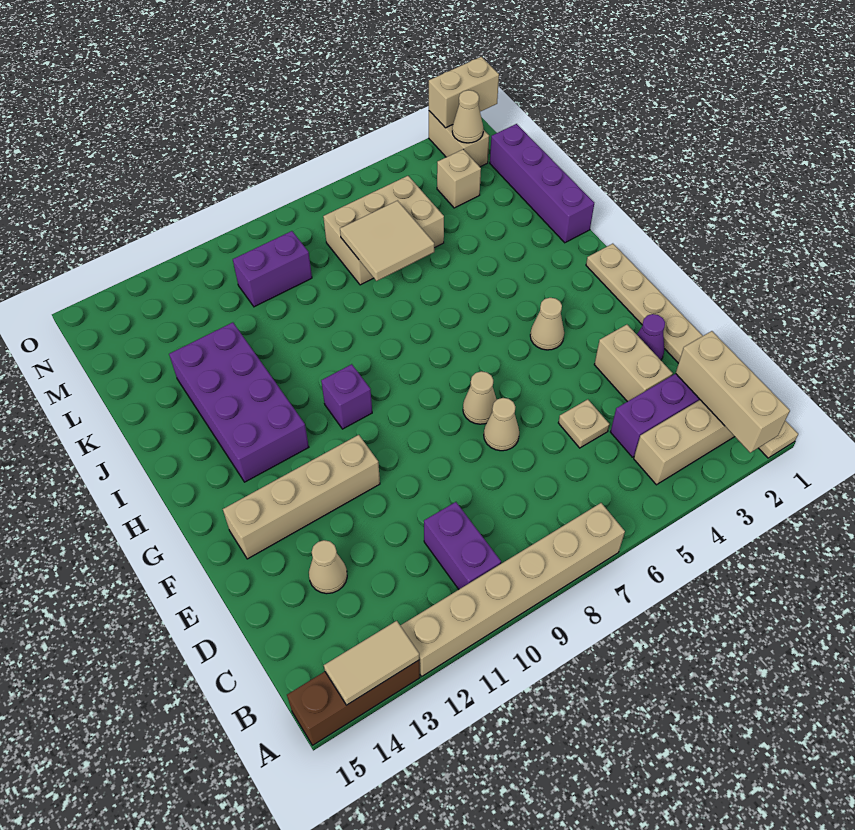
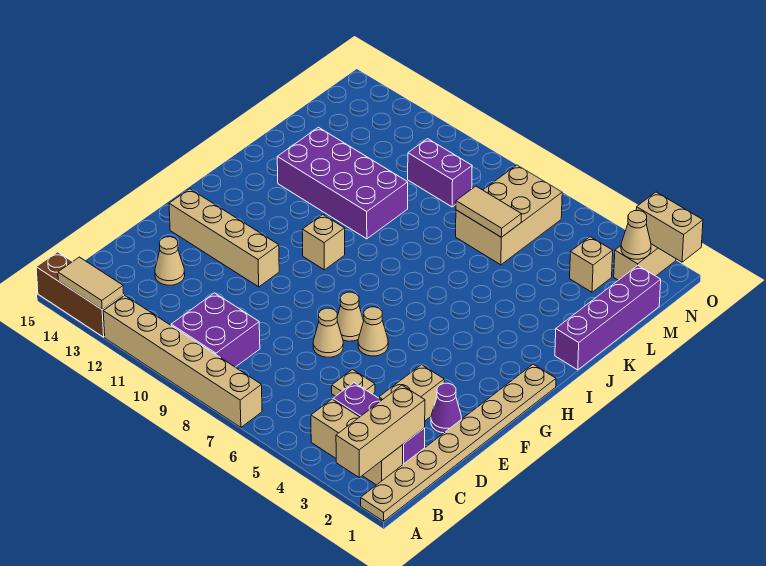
purple brick B10:C10 level 1 -> purple brick B9:C10 level 1
tan cone G4 level 1 -> tan cone F6 level 1
purple brick H10 level 1 -> tan brick H10 level 1
purple brick H12:K13 level 1 -> purple brick J10:K13 level 1
tan tile K6:L7 level 2 -> tan tile L6:L7 level 2
tan brick L5:M7 level 1 -> tan brick L6:N7 level 1

